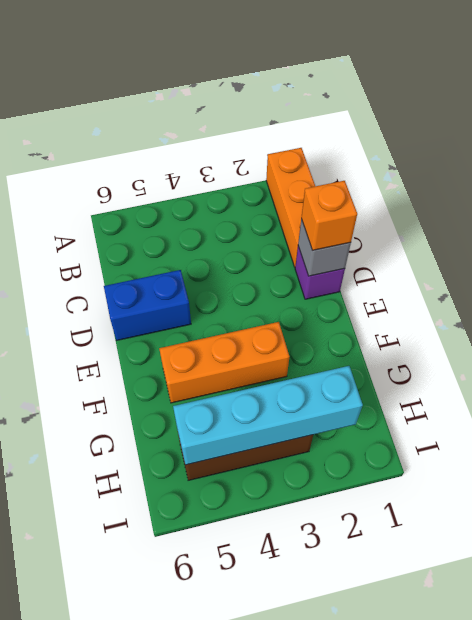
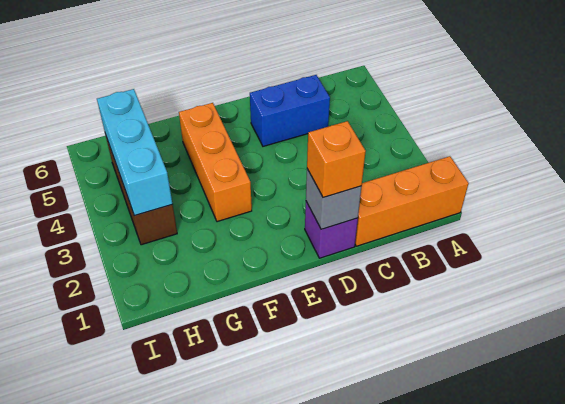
blue brick D5:D6 level 1 -> blue brick C5:D5 level 1
cyan brick H2:H5 level 2 -> cyan brick H3:H5 level 2

